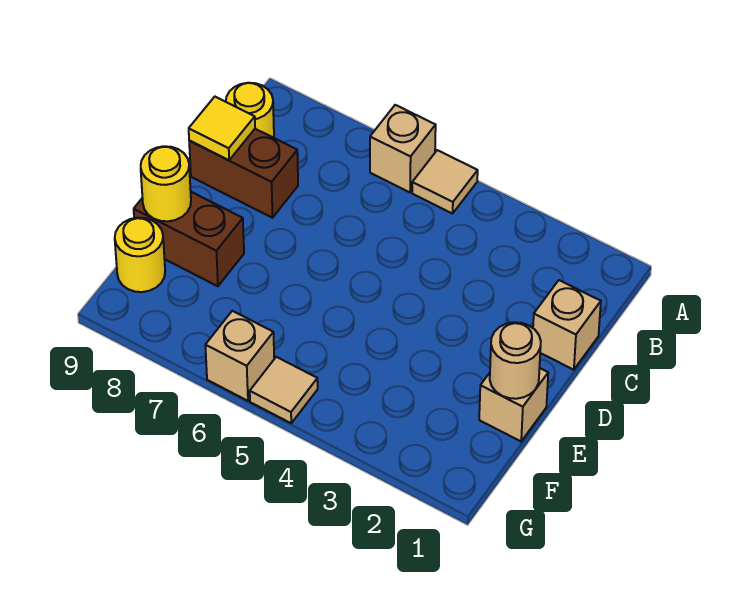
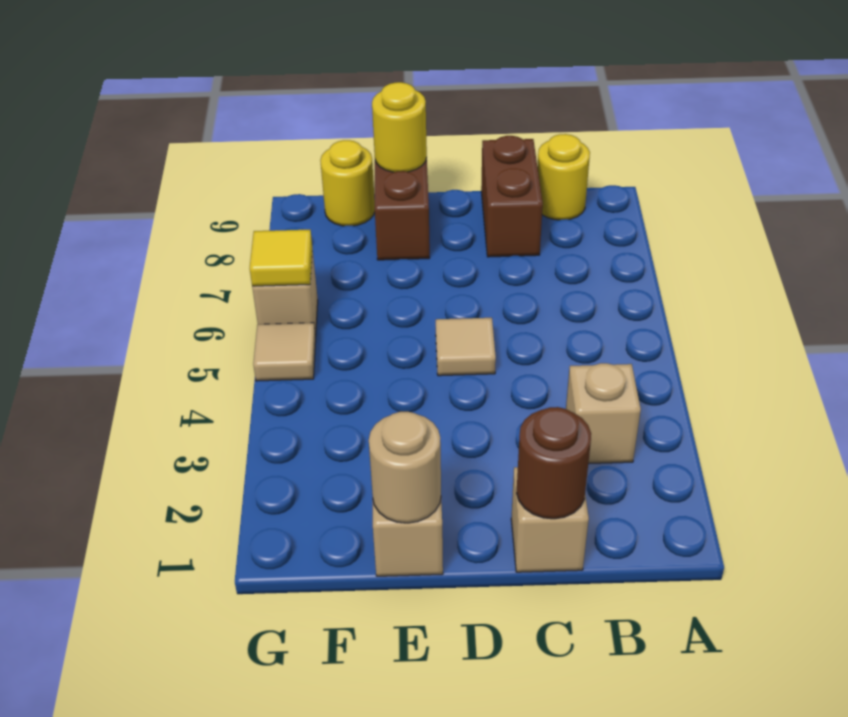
tan tile A5 level 1 -> tan tile D5 level 1
tan brick A6 level 1 -> tan brick B3 level 1
none -> brown round brick C1 level 2
yellow tile C9 level 2 -> yellow tile G6 level 2

